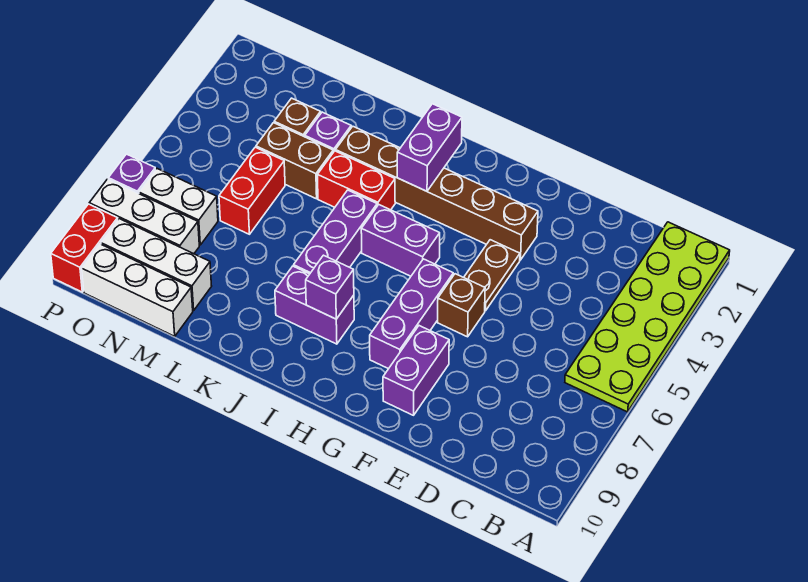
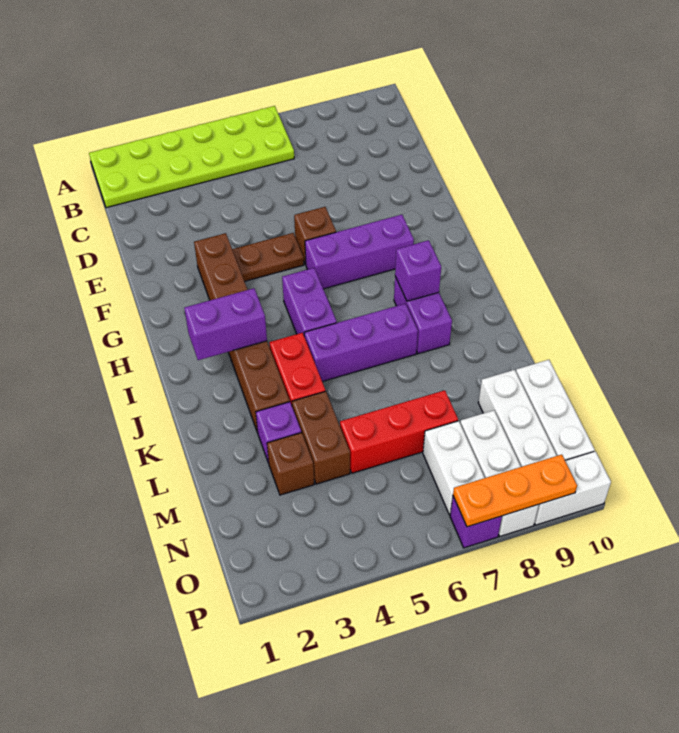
purple brick F8:F9 level 1 -> none
red brick M5:M6 level 1 -> red brick M5:M7 level 1
none -> orange plate P7:P9 level 2
red brick P9:P10 level 1 -> white brick P9:P10 level 1

